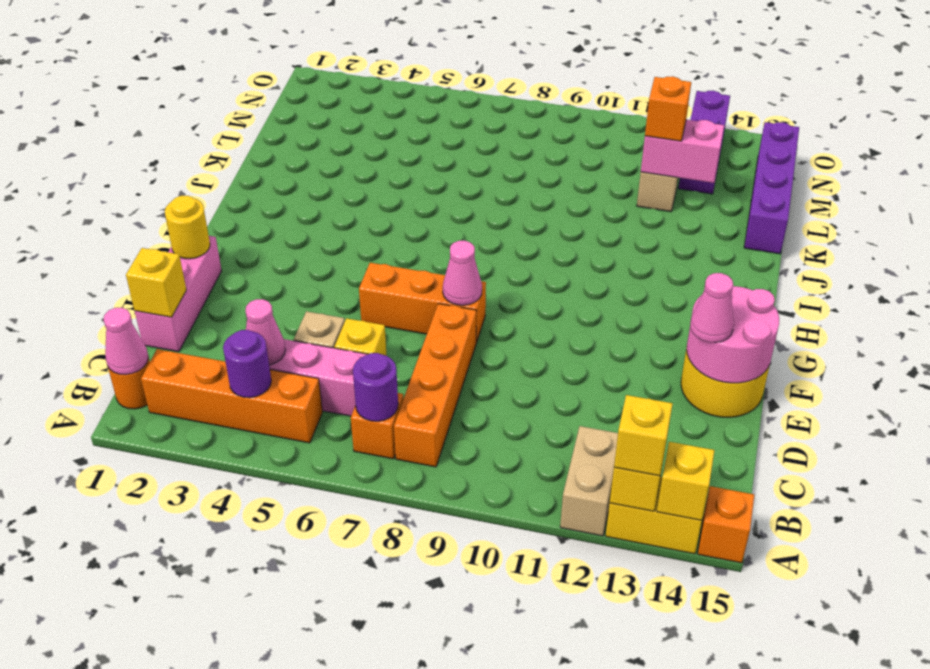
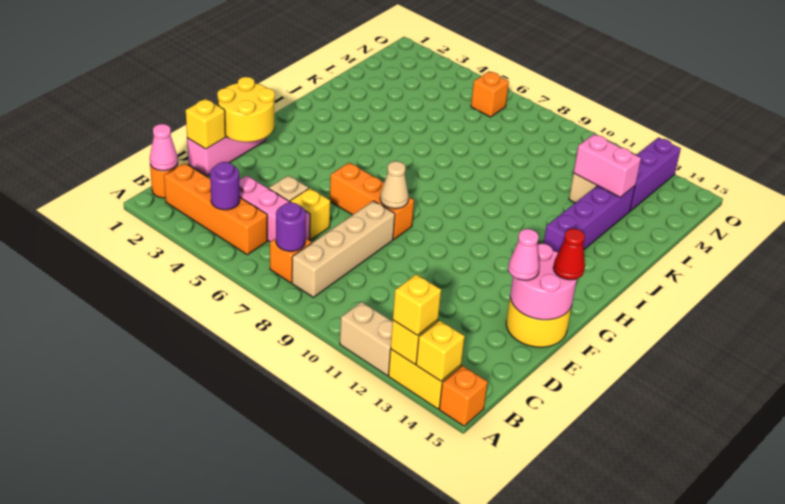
tan brick A12:B12 level 1 -> tan brick A11:A12 level 1
orange brick B8:E8 level 1 -> tan brick B8:E8 level 1
pink cone C4 level 2 -> none
yellow round brick F1 level 2 -> yellow round brick E1:F2 level 2
pink cone F8 level 2 -> tan cone F8 level 2
none -> red cone F15 level 3
purple brick K15:N15 level 1 -> purple brick I13:L13 level 1
orange brick L12 level 3 -> orange brick N6 level 1

